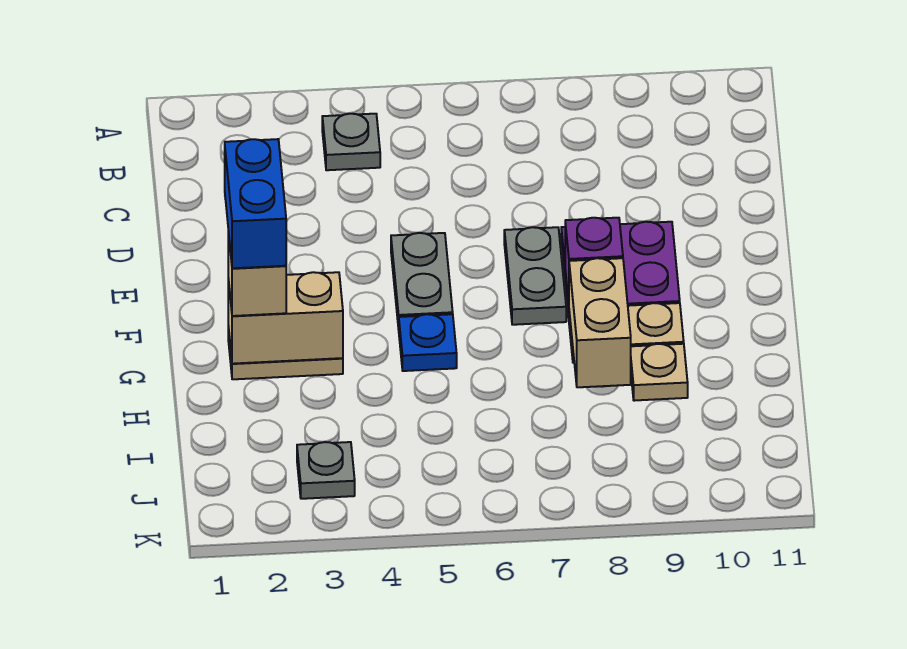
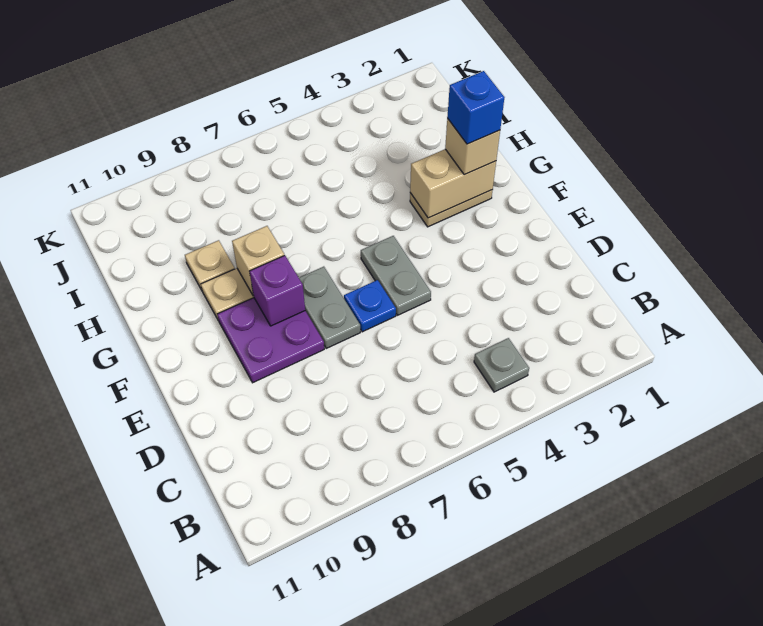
blue brick F2:G2 level 4 -> blue brick G2 level 4
blue plate G5 level 1 -> blue plate E6 level 1
tan brick G8:H8 level 2 -> tan brick G8 level 2
grey plate J3 level 1 -> none

